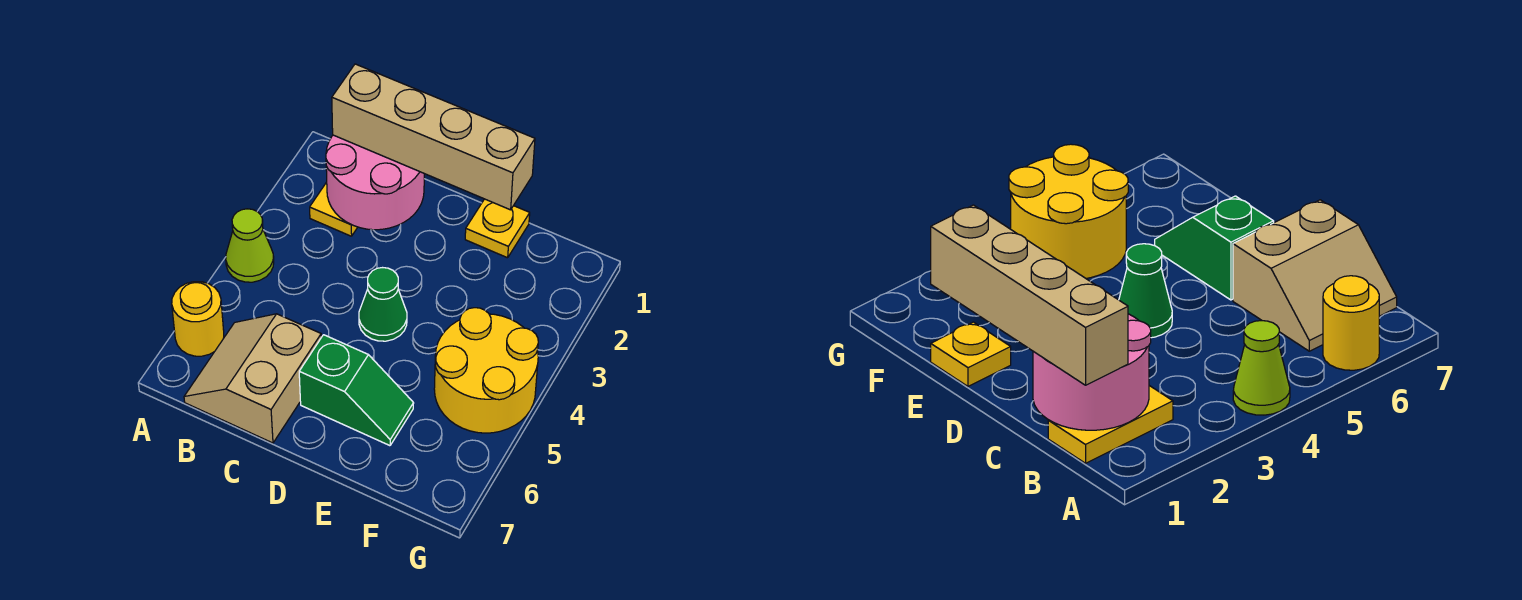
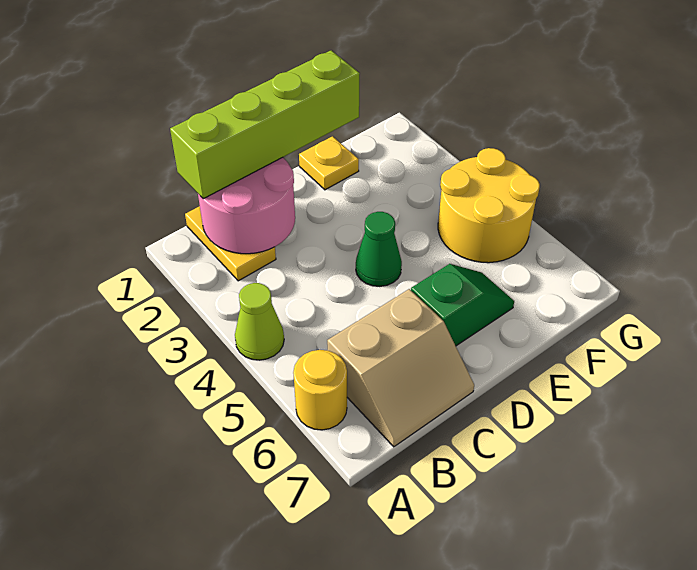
tan brick B1:E1 level 3 -> lime brick B1:E1 level 3
tan slope B6:C7 level 1 top C -> tan slope B6:C7 level 1 top 6

